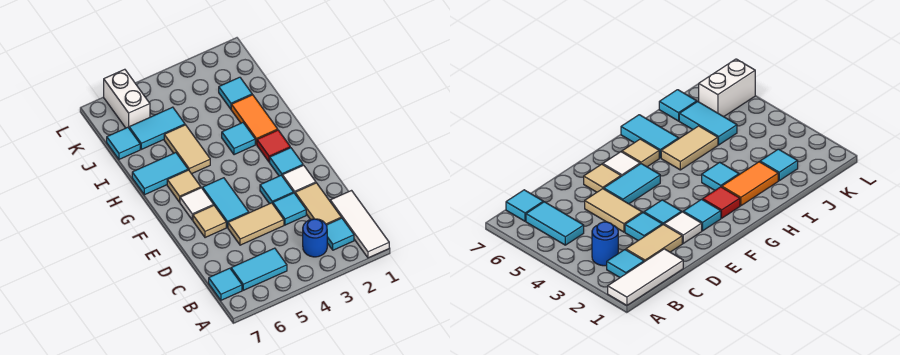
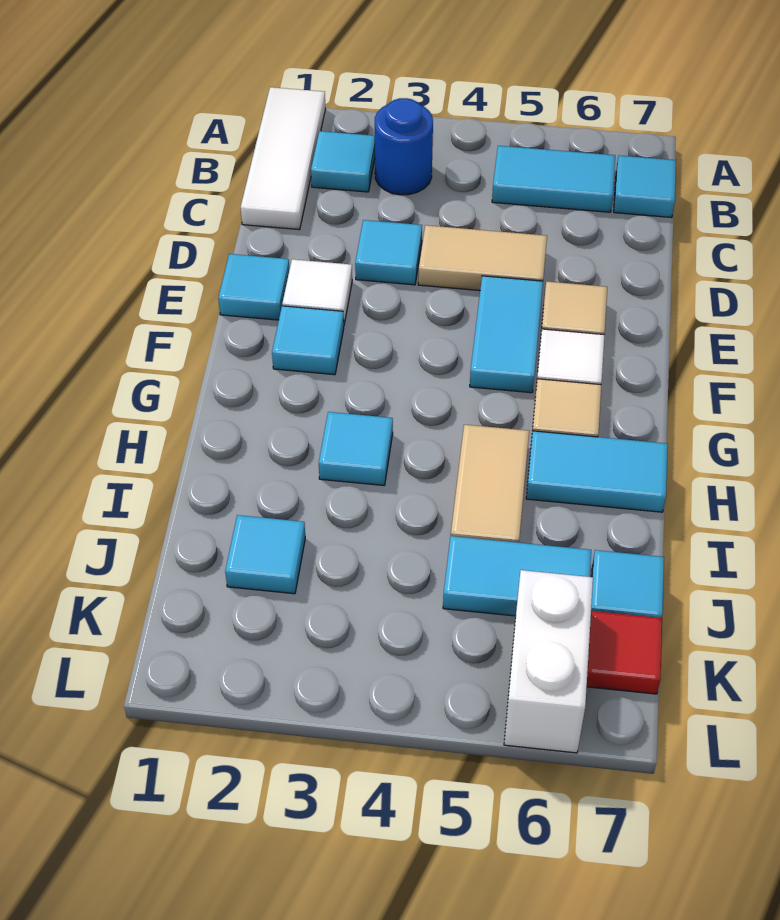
tan tile C2:D2 level 1 -> none
cyan tile E3 level 1 -> cyan tile E1 level 1
red tile G2 level 1 -> red tile K7 level 1
orange tile H2:I2 level 1 -> none

